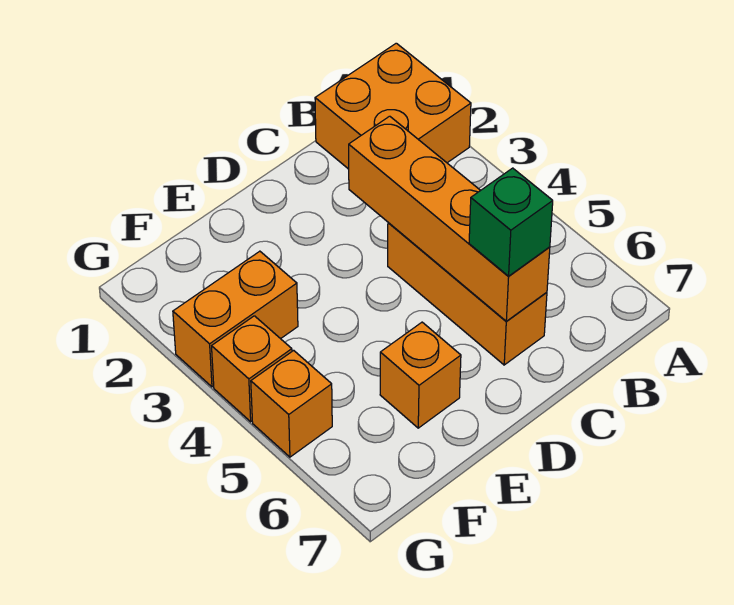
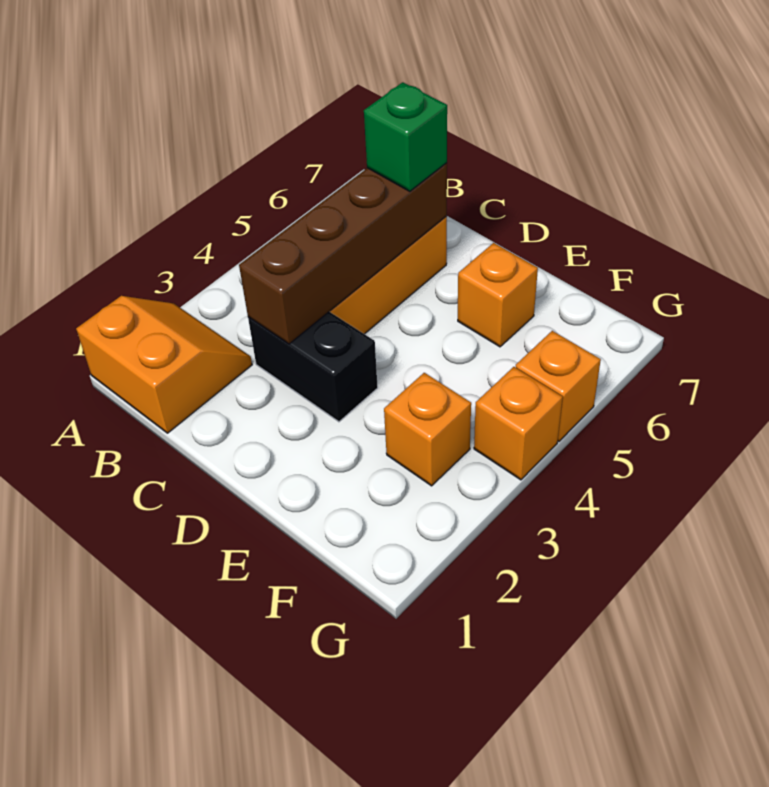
orange brick A1:B2 level 1 -> orange slope A1:B2 level 1 top 1
none -> black brick C3:D3 level 1
orange brick C3:C6 level 2 -> brown brick C3:C6 level 2
orange brick F3:G3 level 1 -> orange brick F3 level 1

